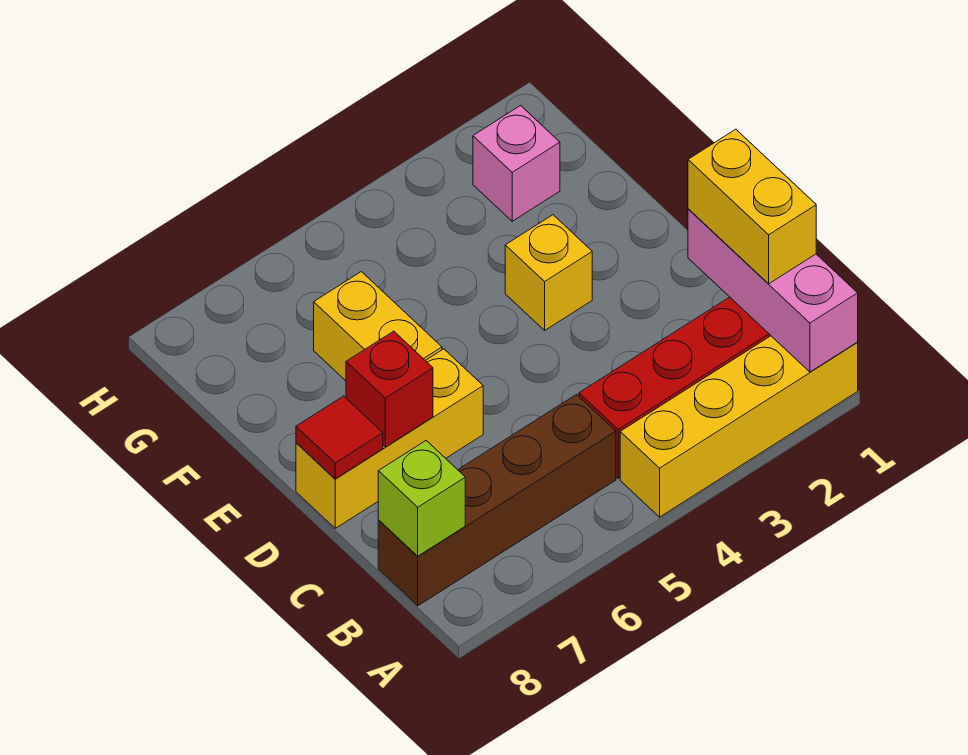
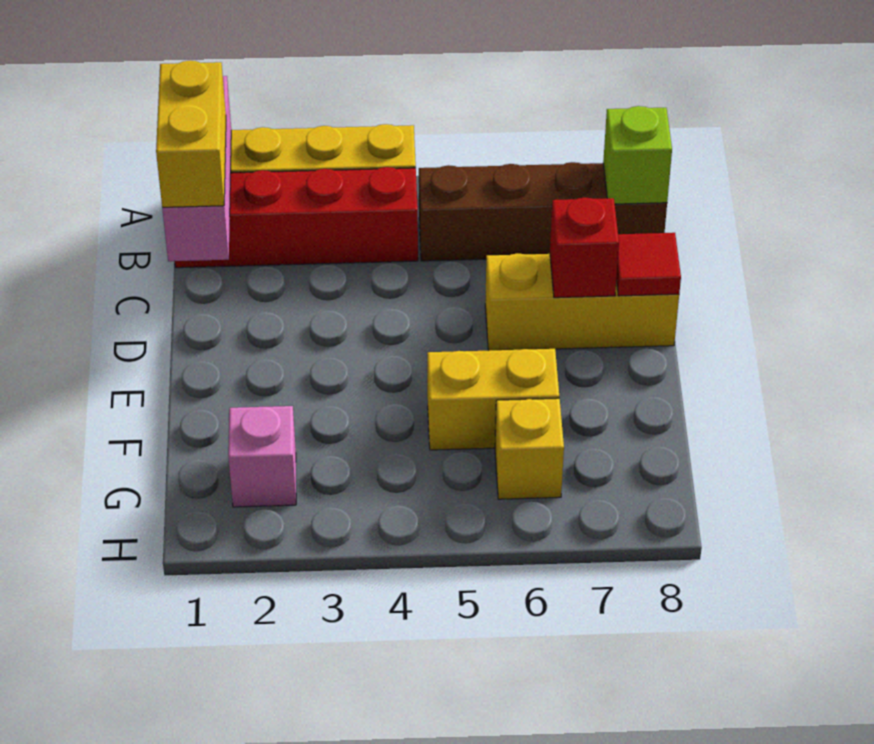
yellow brick E3 level 1 -> yellow brick G6 level 1
yellow brick E6:F6 level 1 -> yellow brick F5:F6 level 1

